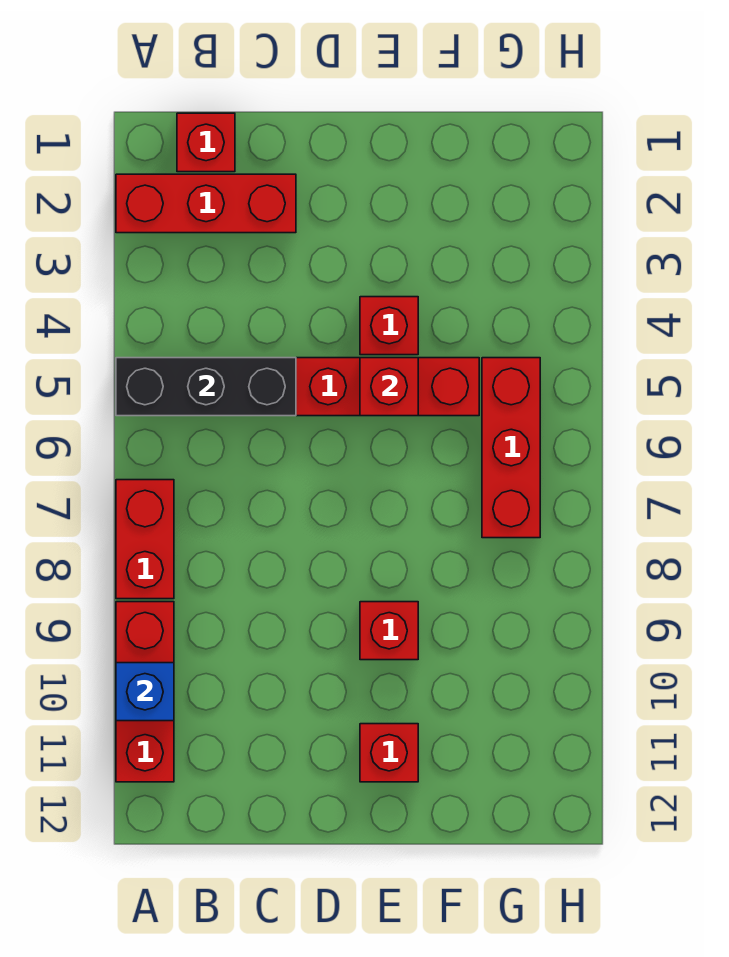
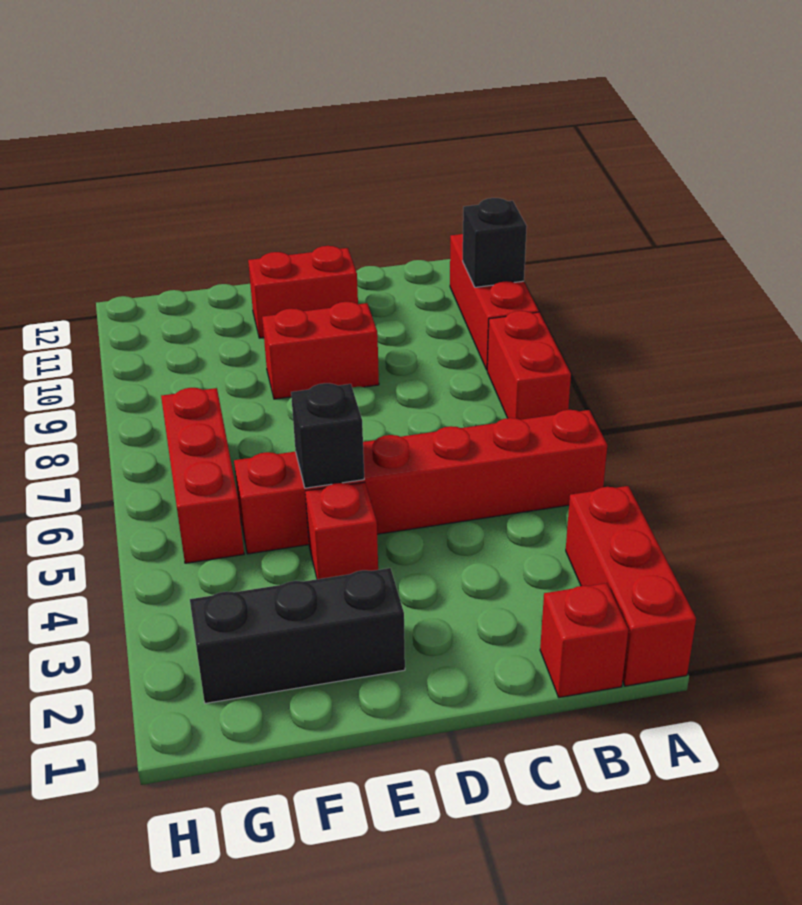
red brick A2:C2 level 1 -> red brick A1:A3 level 1
black brick A5:C5 level 2 -> black brick E2:G2 level 1
blue brick A10 level 2 -> black brick A10 level 2
red brick E5 level 2 -> black brick E5 level 2
red brick E9 level 1 -> red brick D9:E9 level 1
red brick E11 level 1 -> red brick D11:E11 level 1

